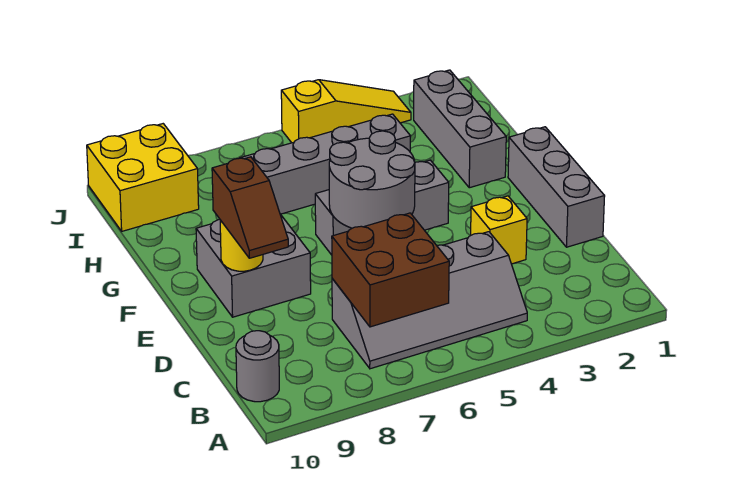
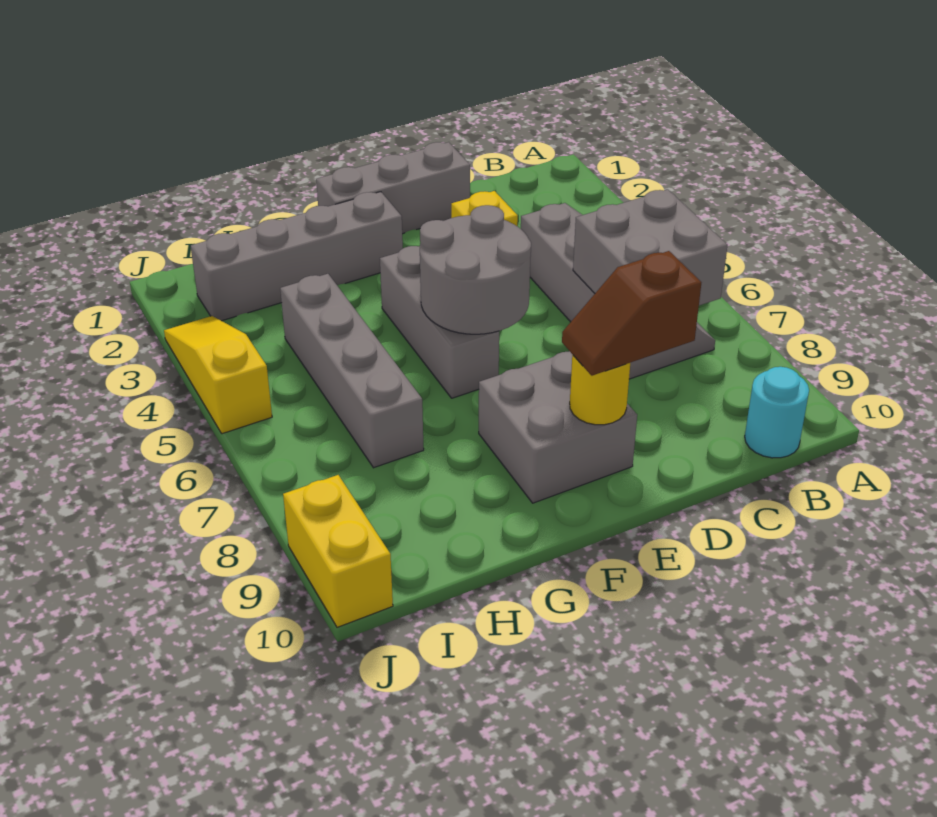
brown brick B6:C7 level 2 -> grey brick B6:C7 level 2
grey round brick B10 level 1 -> cyan round brick B10 level 1
brown slope D9:E9 level 3 top E -> brown slope D9:E9 level 3 top D
grey brick G2:I2 level 1 -> grey brick F2:I2 level 1
yellow brick I9:J10 level 1 -> yellow brick J9:J10 level 1

